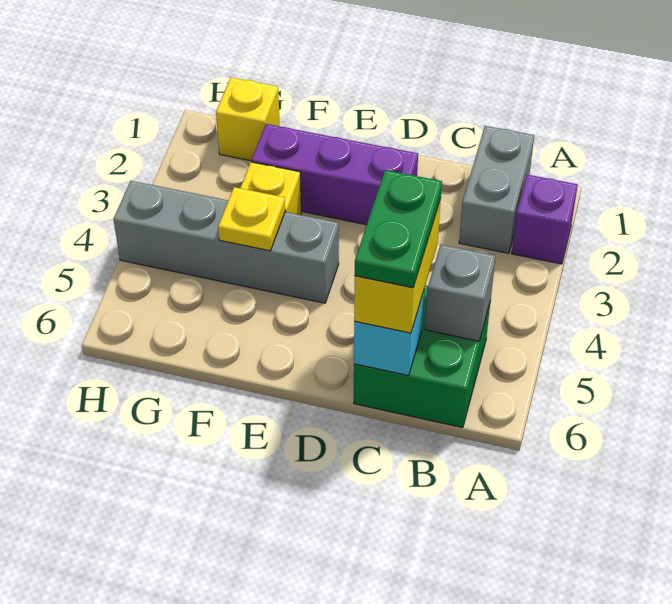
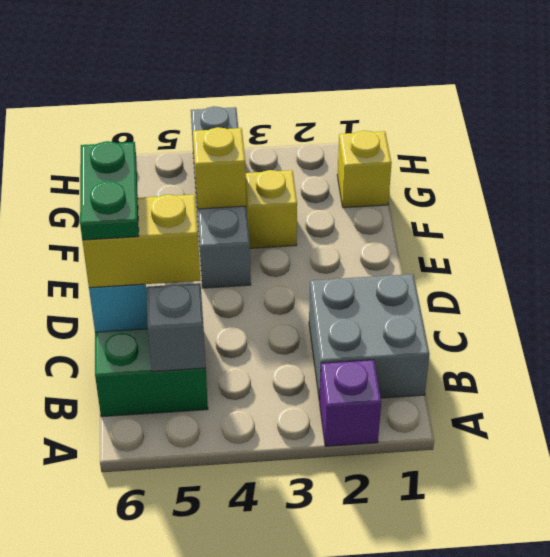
grey brick B1:B2 level 1 -> grey brick B1:C2 level 1
green plate C5:C6 level 4 -> green plate C6:D6 level 4
purple brick D2:F2 level 1 -> none
yellow plate F4 level 2 -> yellow brick F4 level 2

